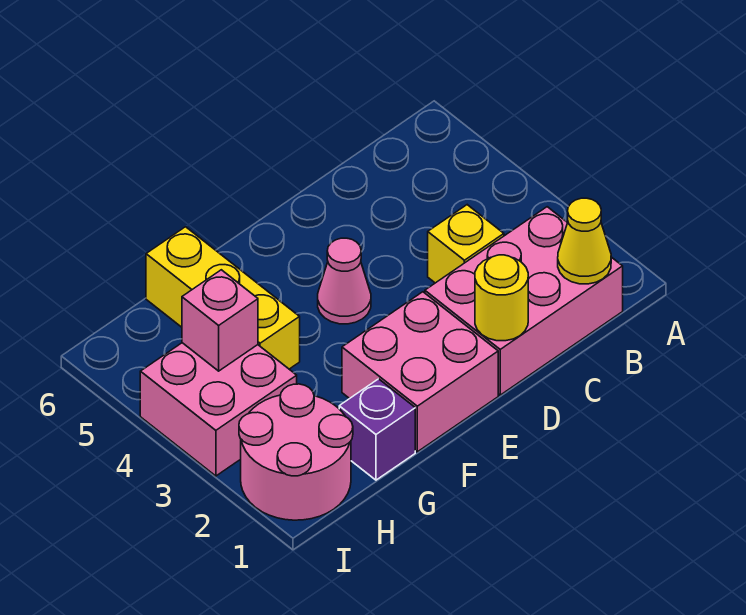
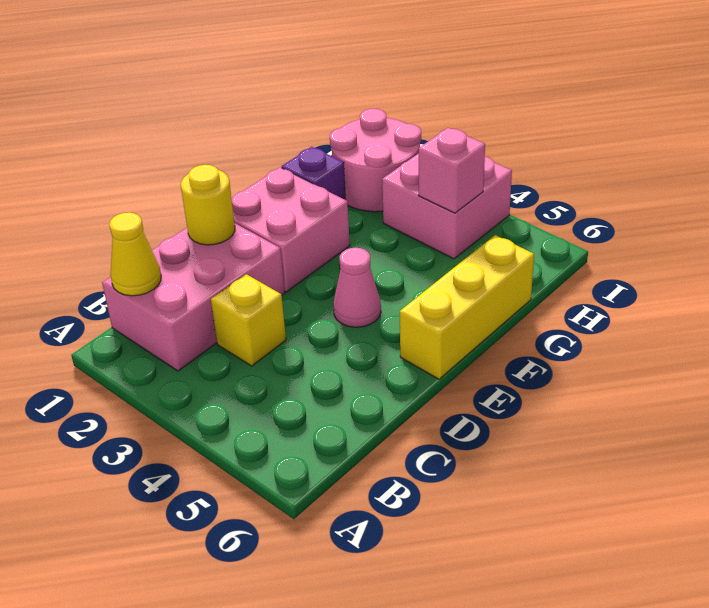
yellow brick G4:G6 level 1 -> yellow brick E6:G6 level 1

